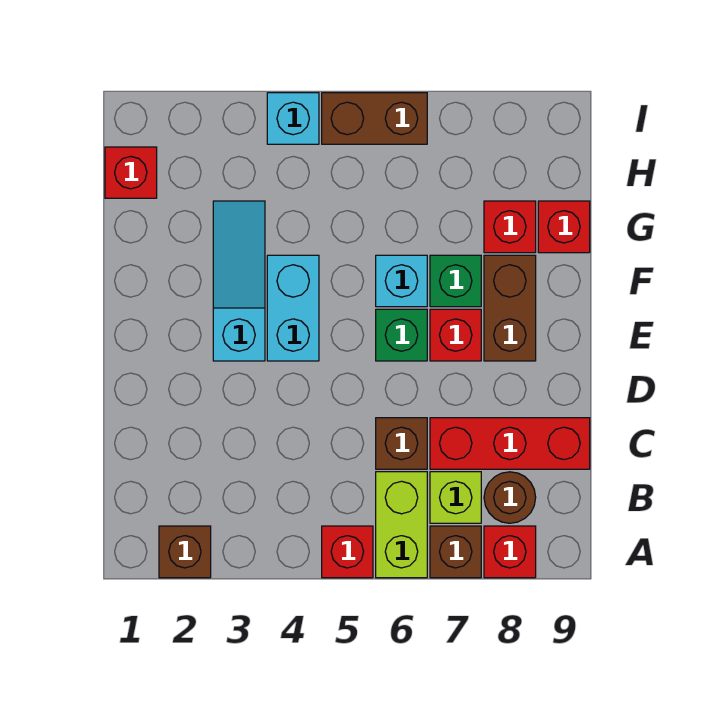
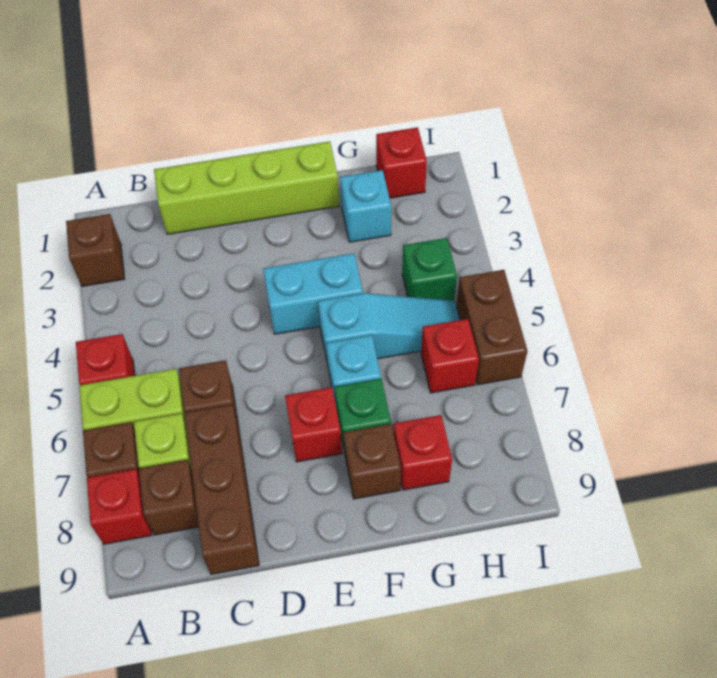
brown round brick B8 level 1 -> brown brick B8 level 1
none -> lime brick C1:F1 level 1
red brick C7:C9 level 1 -> brown brick C7:C9 level 1
cyan slope E3:G3 level 1 top E -> cyan slope F5:H5 level 1 top F
green brick E6 level 1 -> green brick H4 level 1
brown brick E8:F8 level 1 -> brown brick F8 level 1
red brick G9 level 1 -> red brick H6 level 1
cyan brick I4 level 1 -> cyan brick G2 level 1

